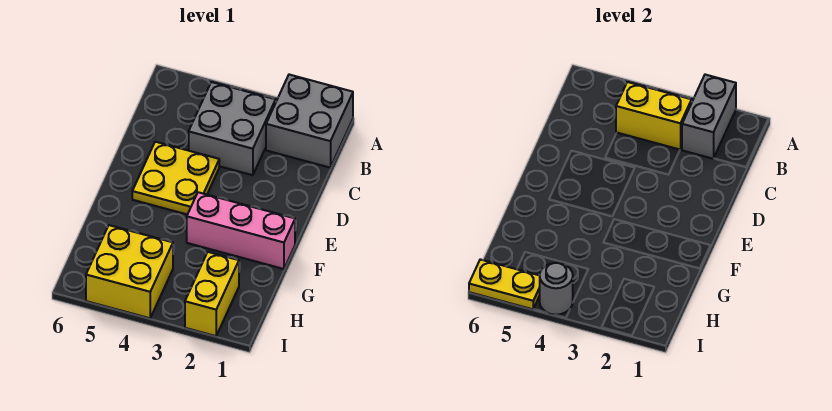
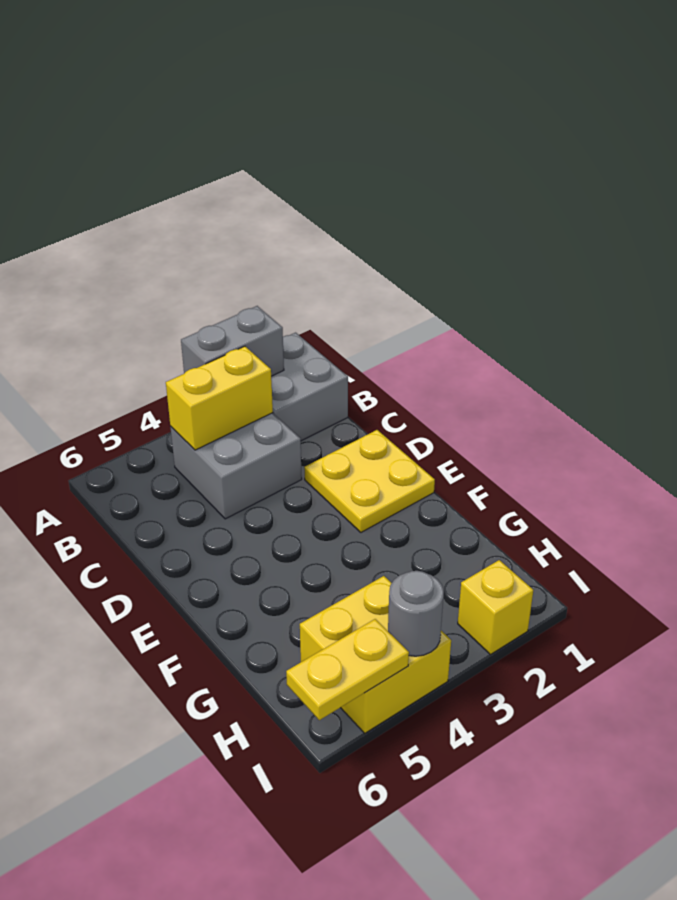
grey brick A2:B2 level 2 -> grey brick A2:A3 level 2
yellow plate D4:E5 level 1 -> yellow plate D1:E2 level 1
pink brick F1:F3 level 1 -> none
yellow brick H2:I2 level 1 -> yellow brick I2 level 1

